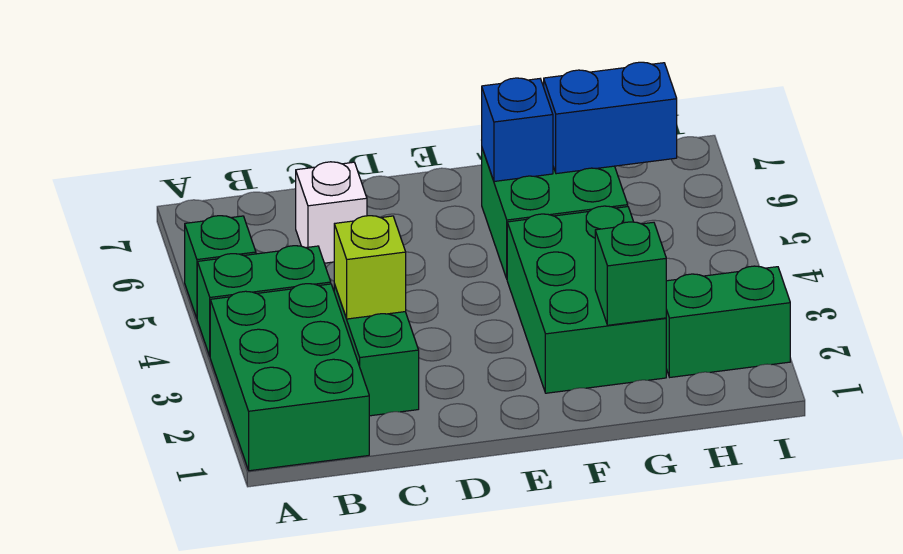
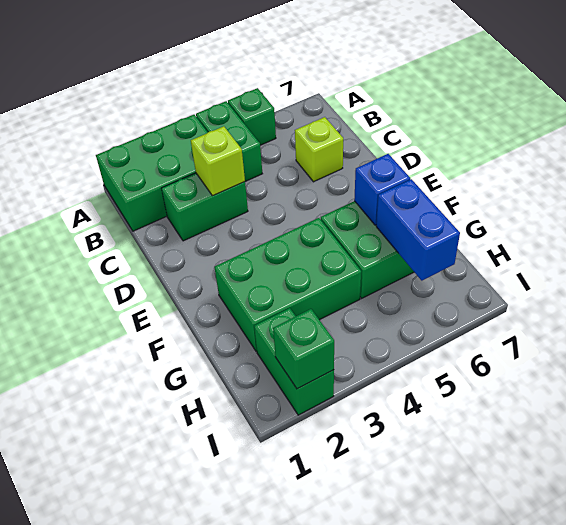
white brick C6 level 1 -> lime brick C6 level 1
green brick G2 level 2 -> green brick I2 level 2

